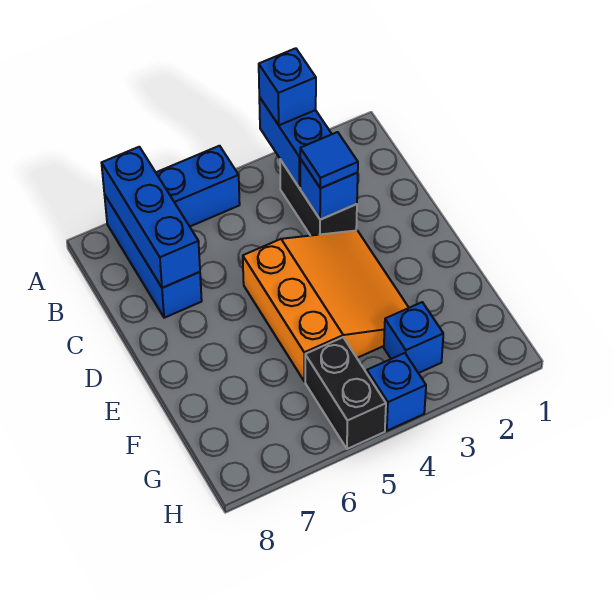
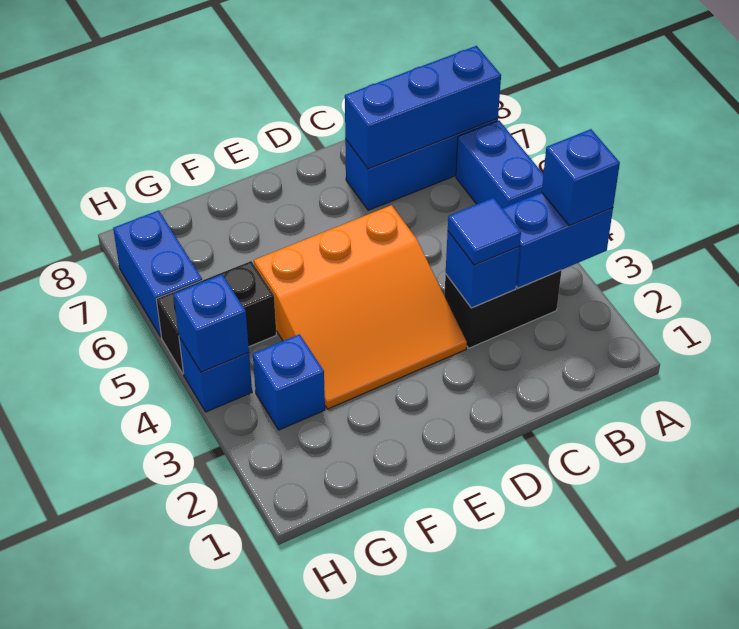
none -> blue brick H4 level 2
none -> blue brick H6:H7 level 1

